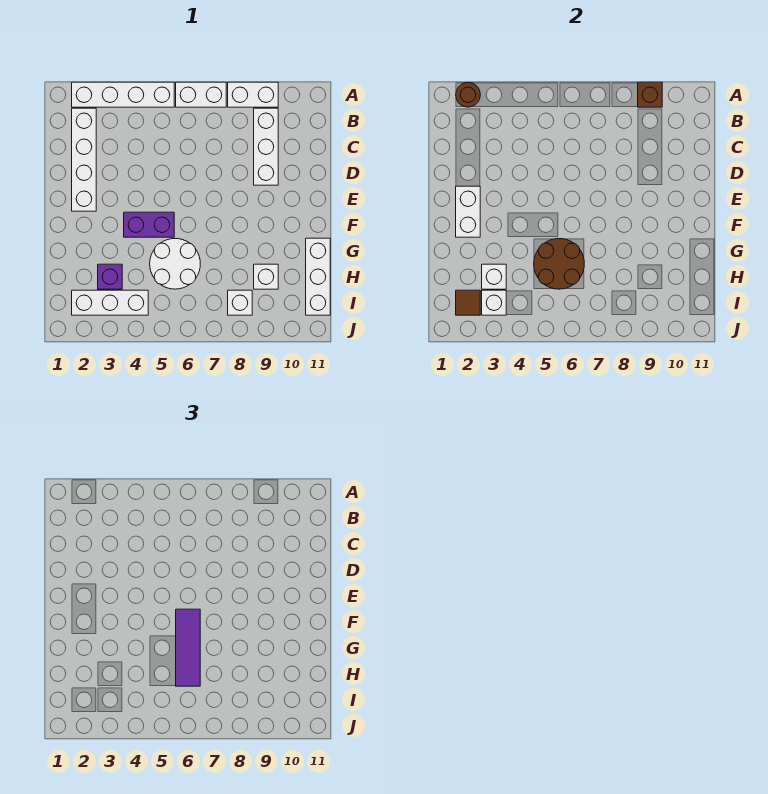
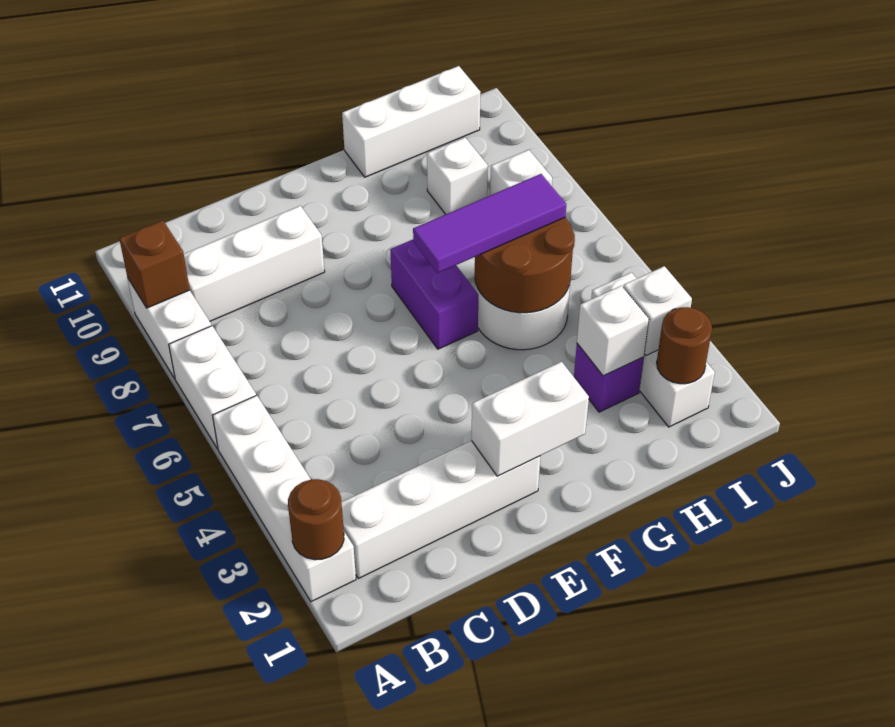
purple brick F4:F5 level 1 -> purple brick F6:F7 level 1
brown tile I2 level 2 -> brown round brick I2 level 2

